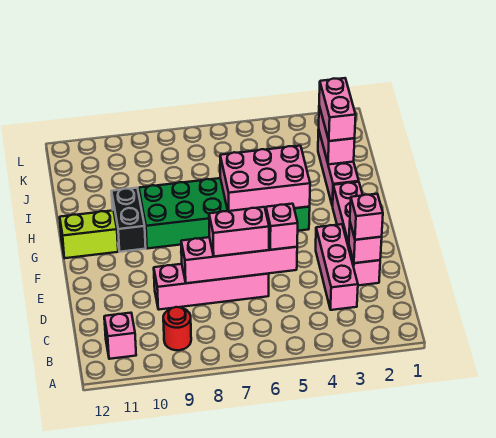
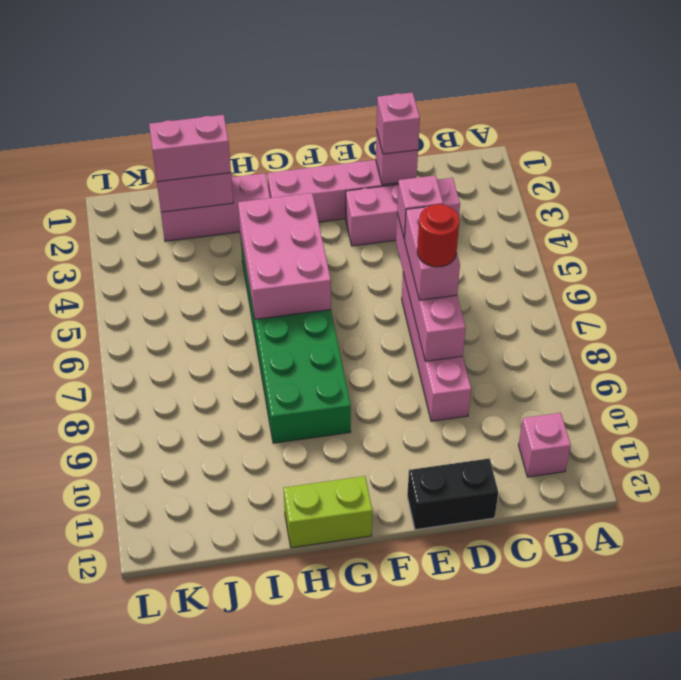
red round brick B9 level 1 -> red round brick D7 level 4
black brick G10:H10 level 1 -> black brick D12:E12 level 1
lime brick G11:G12 level 1 -> lime brick G12:H12 level 1

